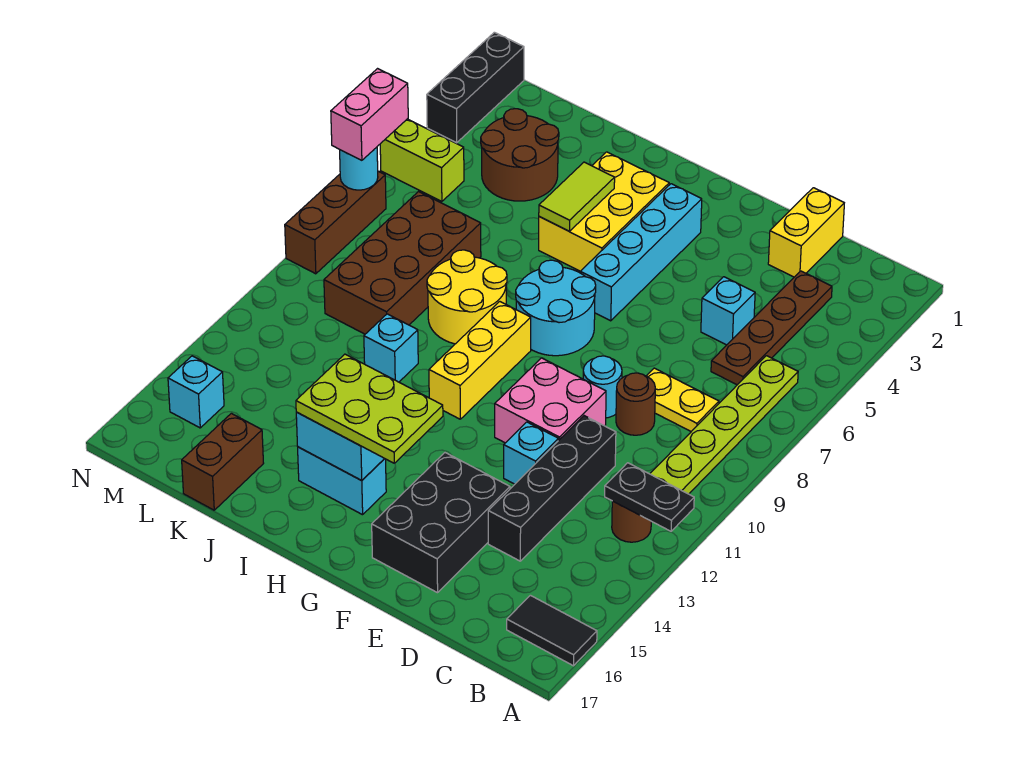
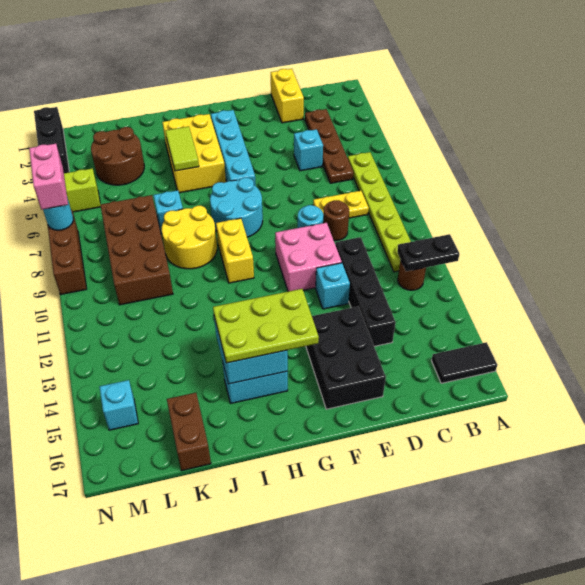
yellow brick H9:H11 level 1 -> yellow brick H9:H10 level 1
cyan brick J11 level 1 -> cyan brick J7 level 1

